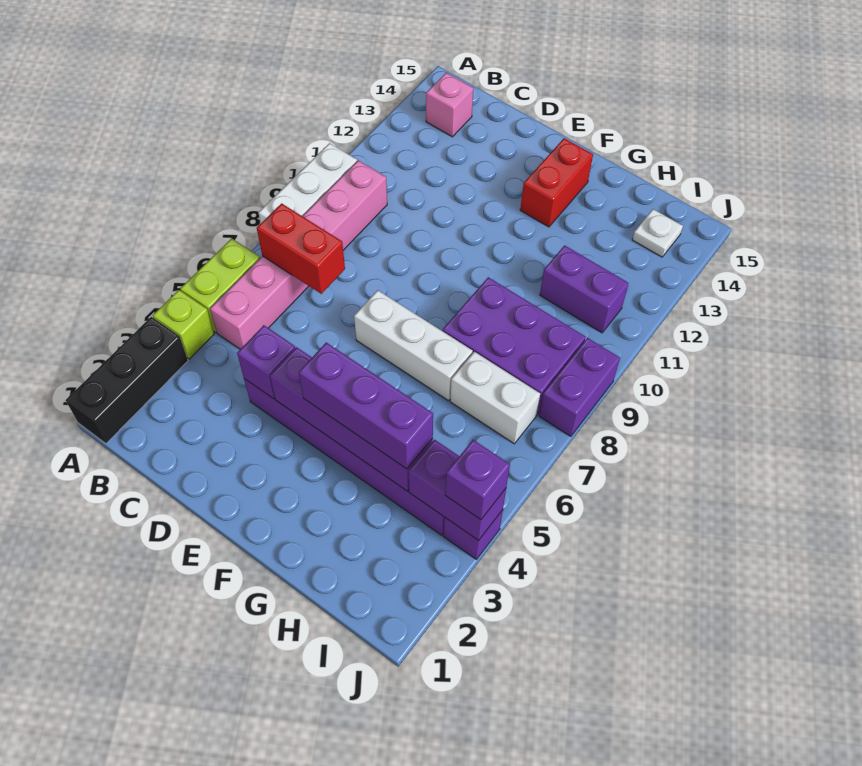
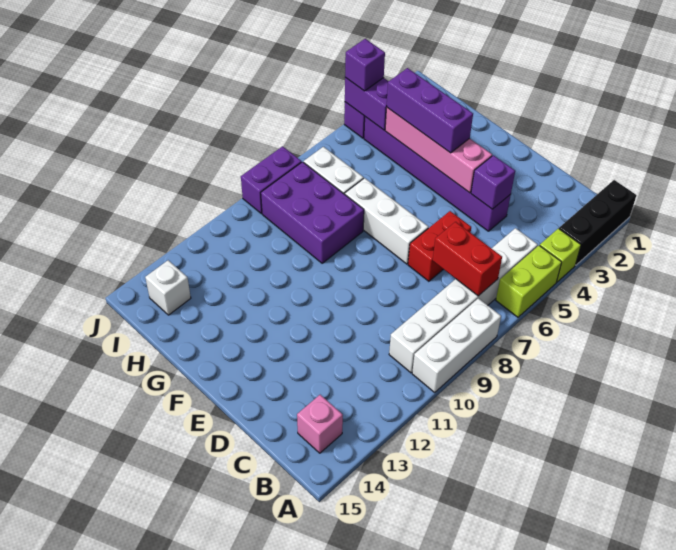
pink brick B5:B10 level 1 -> white brick B5:B10 level 1
purple brick E4:H4 level 2 -> pink brick E4:H4 level 2
red brick F13:F14 level 1 -> red brick D6:D7 level 1
purple brick H11:I11 level 1 -> none
white plate I14 level 1 -> white brick I14 level 1

